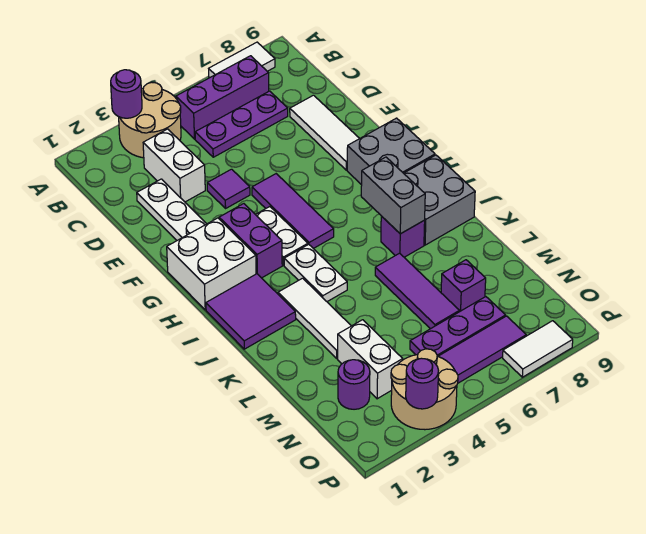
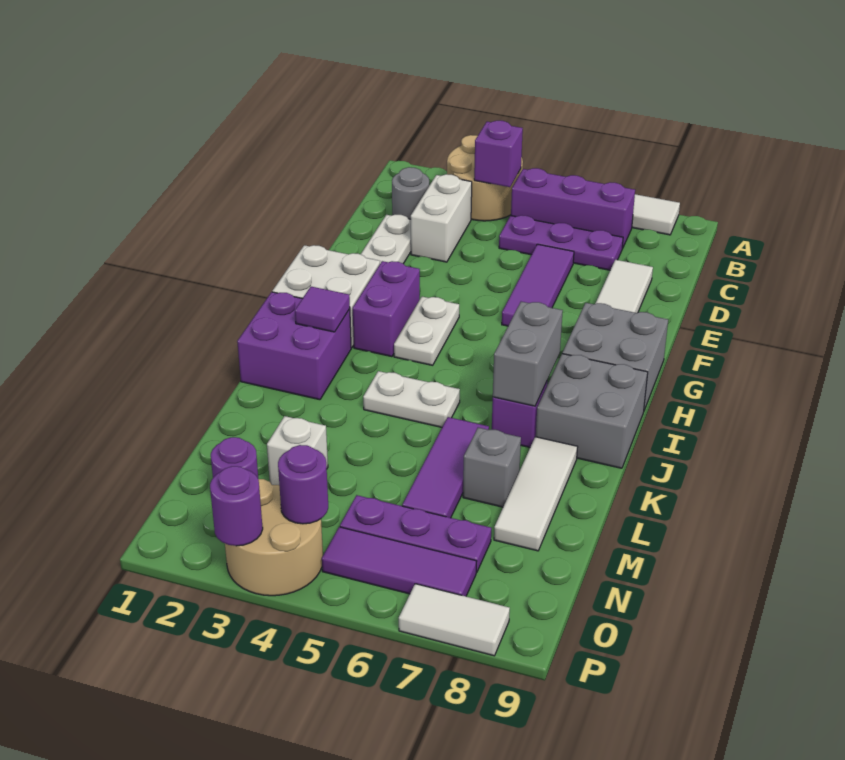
purple round brick A3 level 2 -> purple round brick O4 level 2
none -> grey round brick C2 level 1
purple tile E4 level 1 -> purple tile I2 level 2
purple tile F5:H5 level 1 -> purple tile D6:F6 level 1
purple tile I1:J2 level 1 -> purple brick I1:J2 level 1
white plate I4:J4 level 1 -> white plate J4:J5 level 1
white tile J3:L3 level 1 -> white tile K8:M8 level 1
none -> grey brick L7 level 1
white brick M3:N3 level 1 -> white brick M3 level 1
purple brick M7 level 1 -> purple brick B4 level 2

